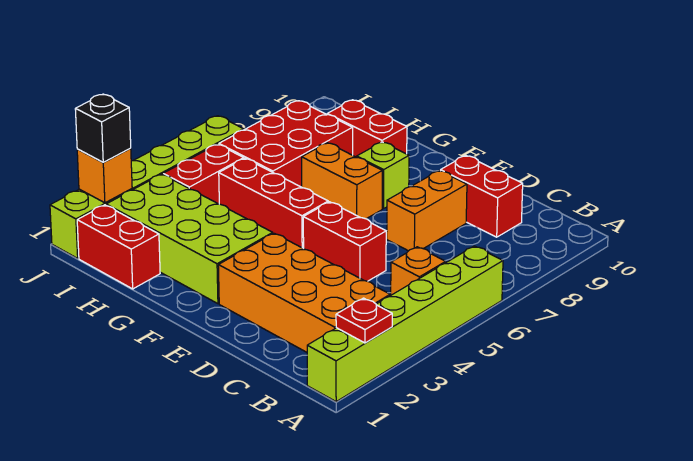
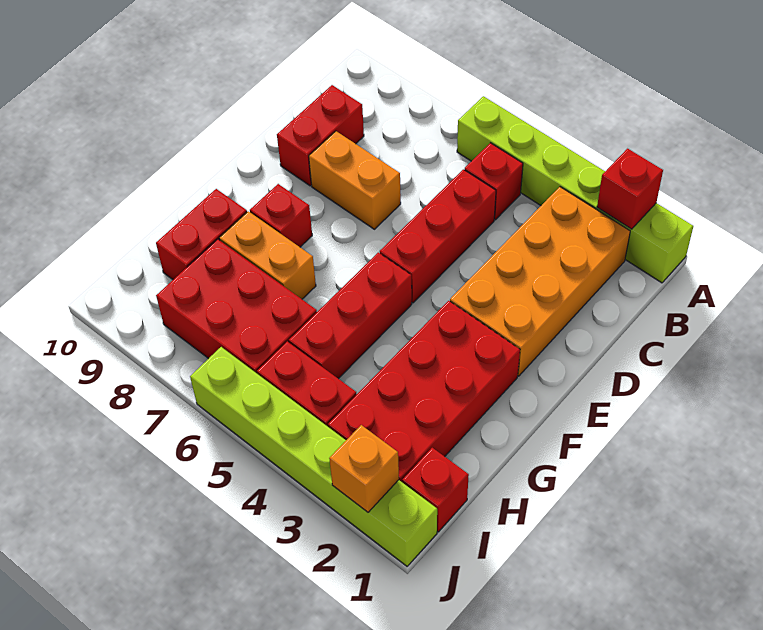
red plate A2 level 2 -> red brick A2 level 2
orange brick B5 level 1 -> red brick B5 level 1
red brick D5:E5 level 1 -> red brick C5:E5 level 1
lime brick F2:I3 level 1 -> red brick F2:I3 level 1
orange brick F7:G7 level 1 -> orange brick G7:G8 level 1
lime brick F8 level 1 -> red brick F8 level 1
red brick H1:I1 level 1 -> red brick I1 level 1
black brick J2 level 3 -> none

